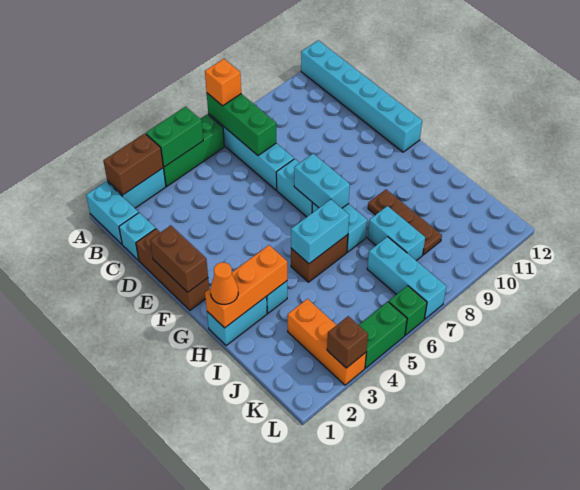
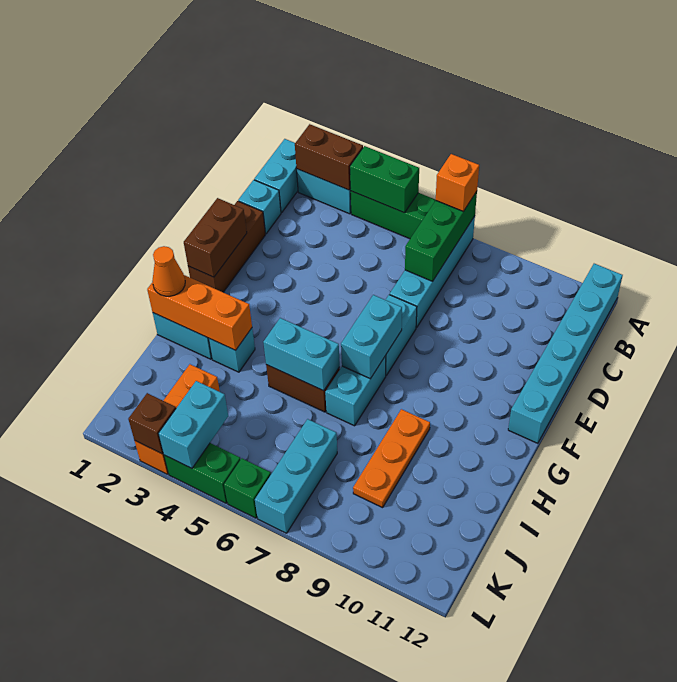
brown plate H9:J9 level 1 -> orange plate H9:J9 level 1
cyan brick I8:J8 level 1 -> cyan brick K4:L4 level 2

